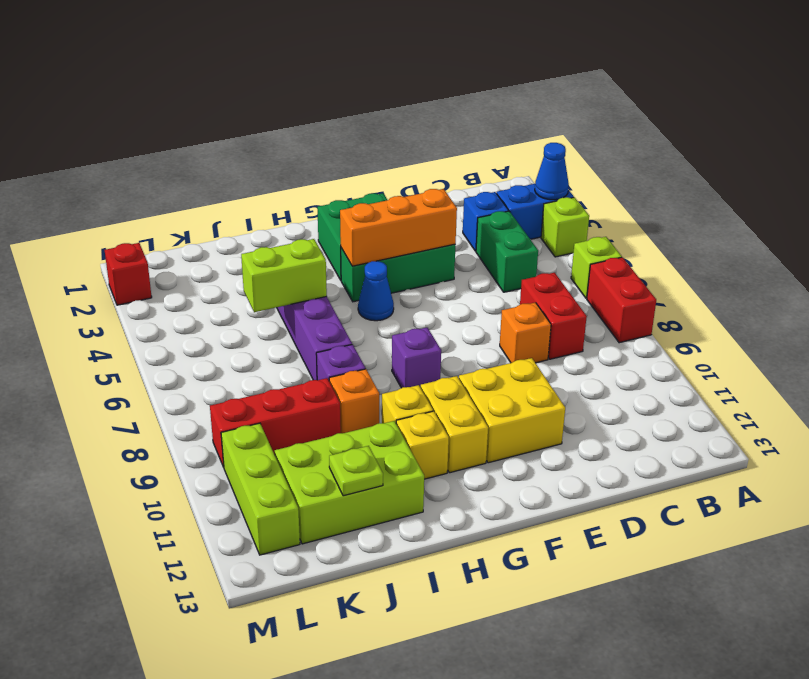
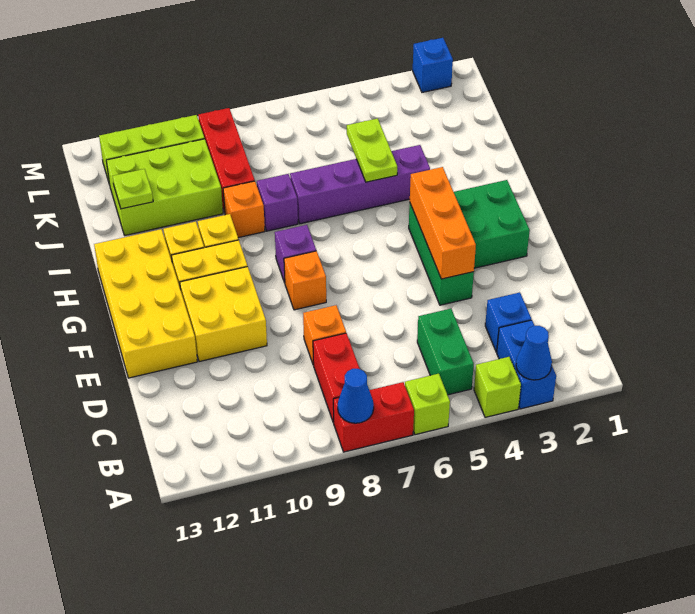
green brick C4:C5 level 1 -> green brick B5:C5 level 1
red brick C7:C8 level 1 -> red brick B8:C8 level 1
none -> yellow brick E12:H13 level 1
none -> orange brick F8 level 1
blue cone G5 level 1 -> blue cone A8 level 2
lime brick I5:J5 level 2 -> lime plate I5:J5 level 2
lime brick I11:K12 level 1 -> lime brick J10:K12 level 1
red brick M2 level 1 -> blue brick M2 level 1

